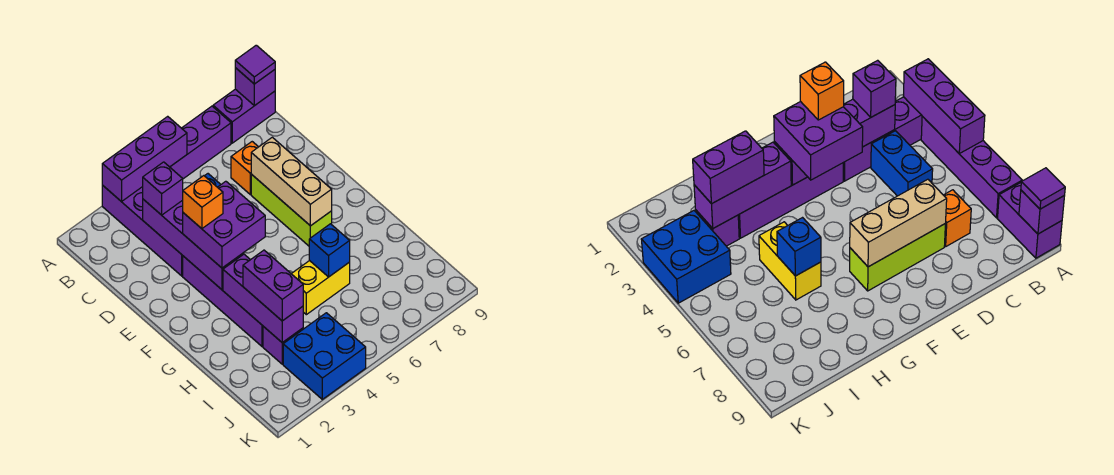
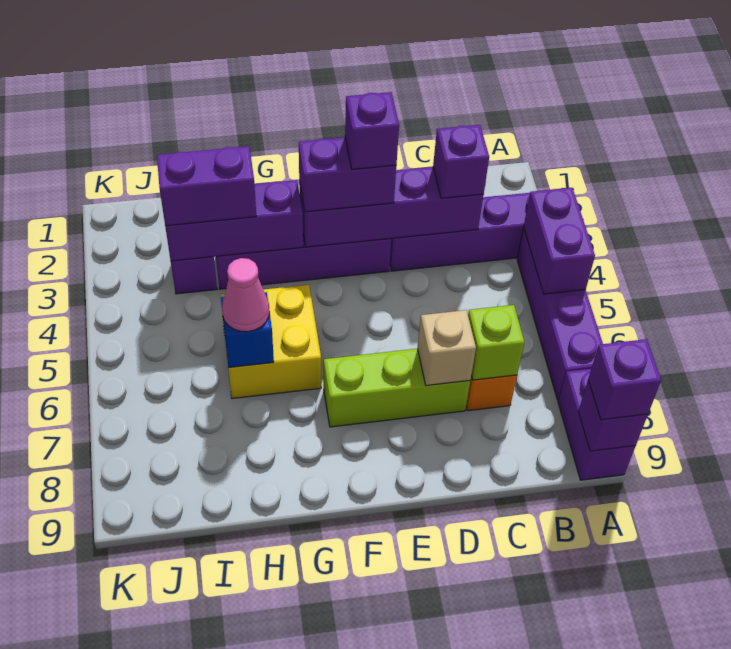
purple brick A3:A5 level 2 -> purple brick A4:A5 level 2
purple tile A9 level 3 -> purple brick A9 level 3
blue brick C4:C5 level 1 -> none
none -> lime brick C7 level 2
tan brick D7:F7 level 2 -> tan brick D7 level 2
purple brick E3:F4 level 3 -> purple brick E3:F3 level 3
orange brick E3 level 4 -> purple brick E3 level 4
yellow brick H5:H6 level 1 -> yellow brick G5:H6 level 1
none -> pink cone H6 level 3
blue brick J3:K4 level 1 -> none

